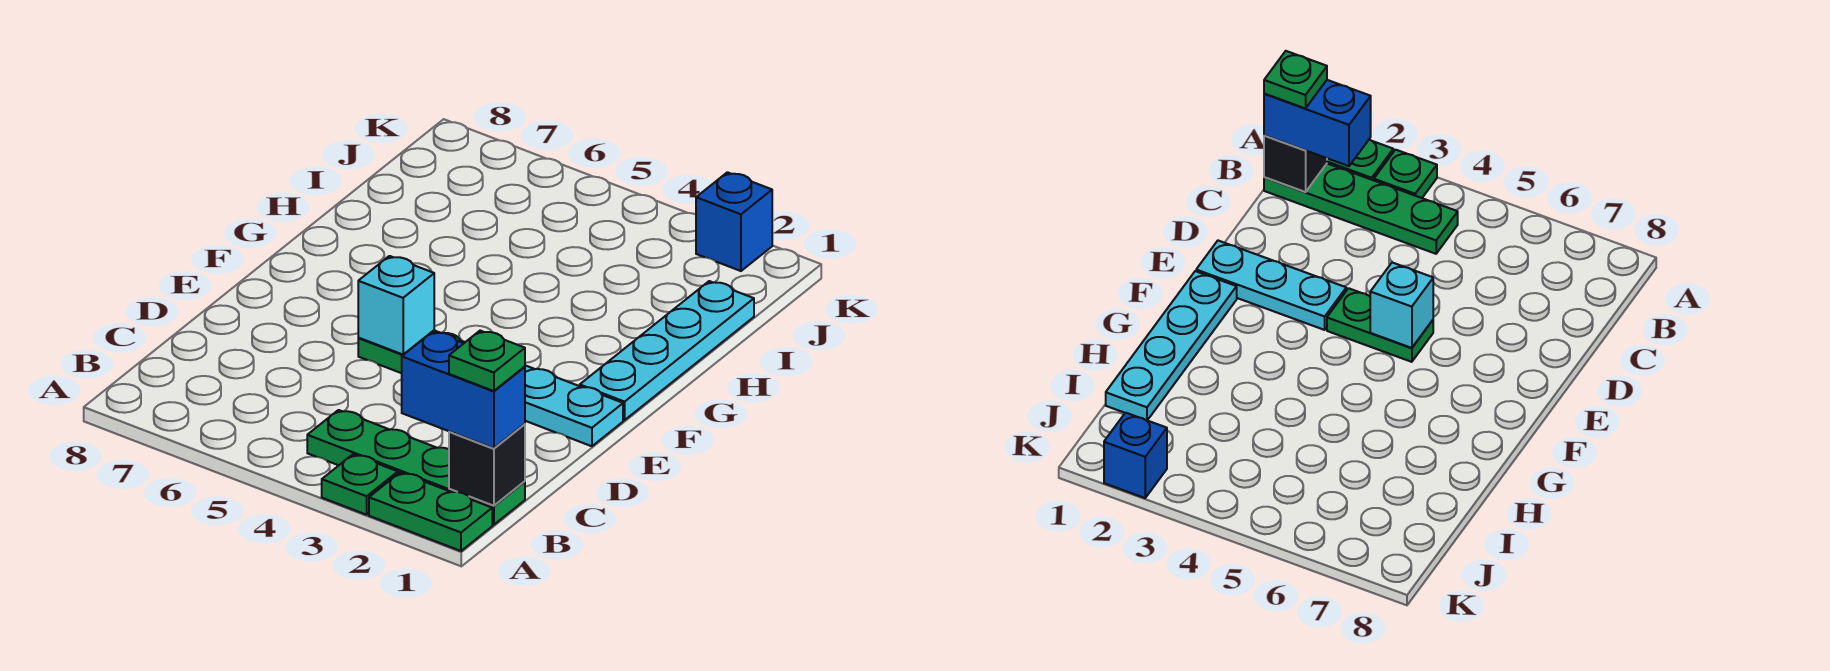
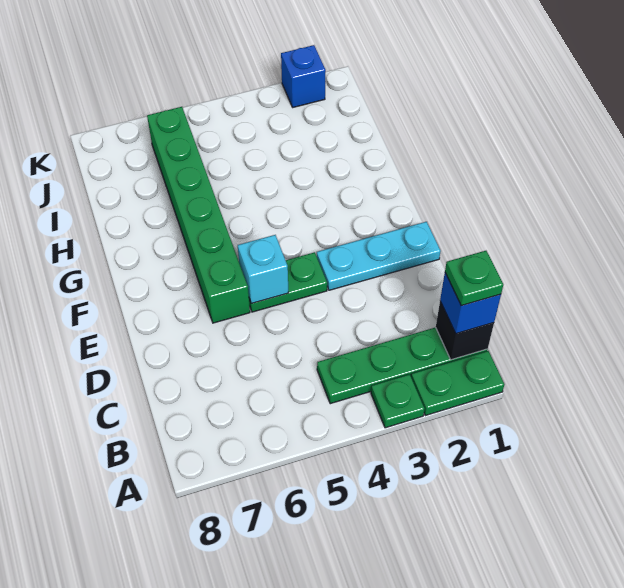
blue brick B1:B2 level 3 -> blue brick B1 level 3
none -> green brick E6:J6 level 1
cyan plate F1:I1 level 1 -> none

